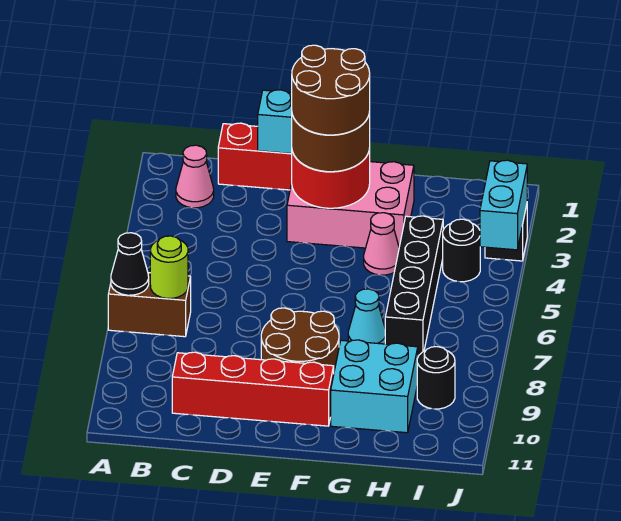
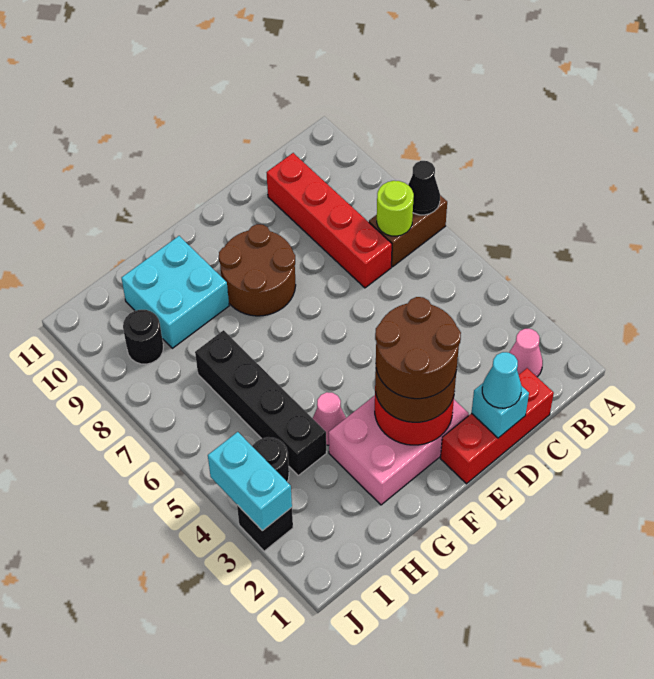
red brick C10:F10 level 1 -> red brick C7:C10 level 1
cyan cone G7 level 1 -> cyan cone D1 level 3

